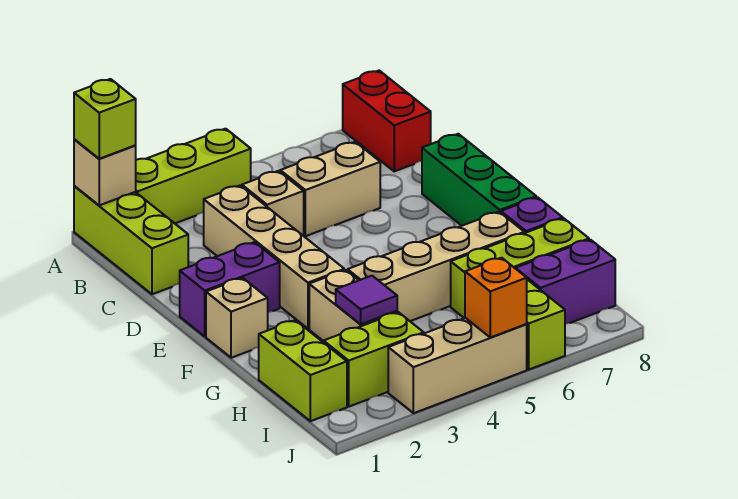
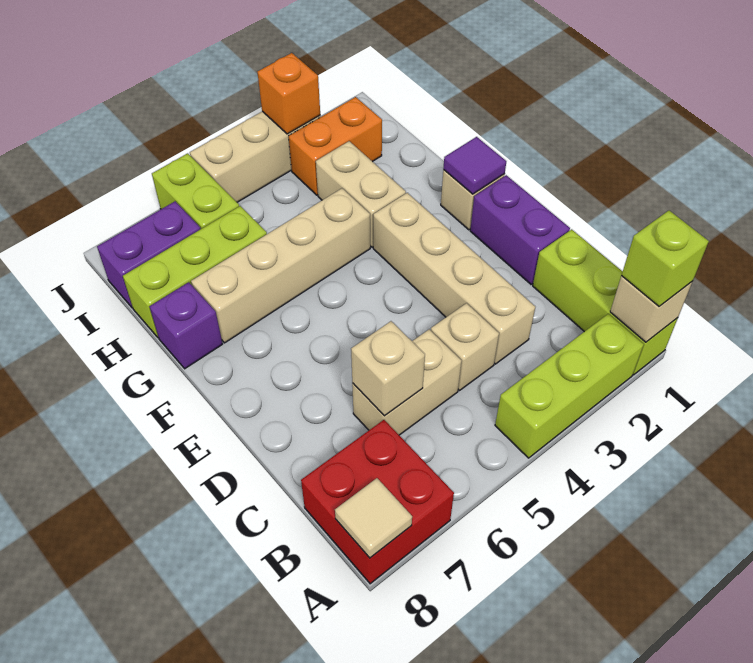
red brick A8:B8 level 1 -> red brick A7:B8 level 1
none -> tan tile A8 level 2
none -> tan brick C6 level 2
green brick D8:F8 level 1 -> none
purple brick E1:E2 level 1 -> purple brick D1:E1 level 1
lime brick H1:I1 level 1 -> none
purple tile H3 level 2 -> purple tile F1 level 2
lime brick I2:I3 level 1 -> orange brick I2:I3 level 1
orange brick J5 level 2 -> orange brick J3 level 2

